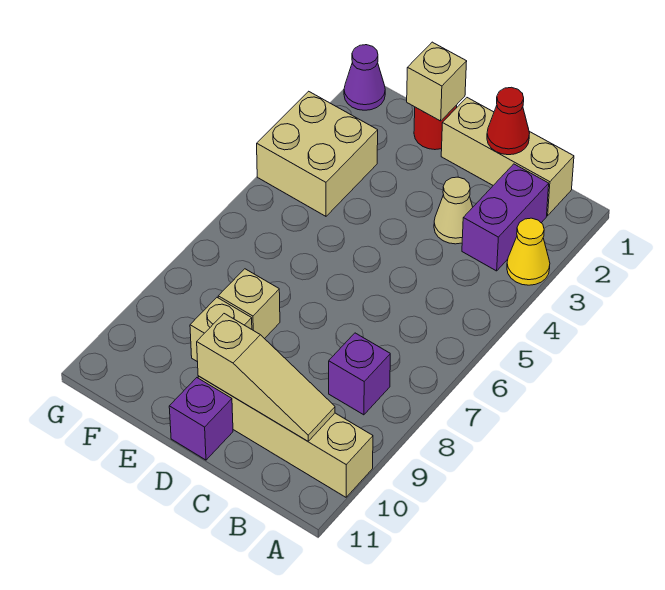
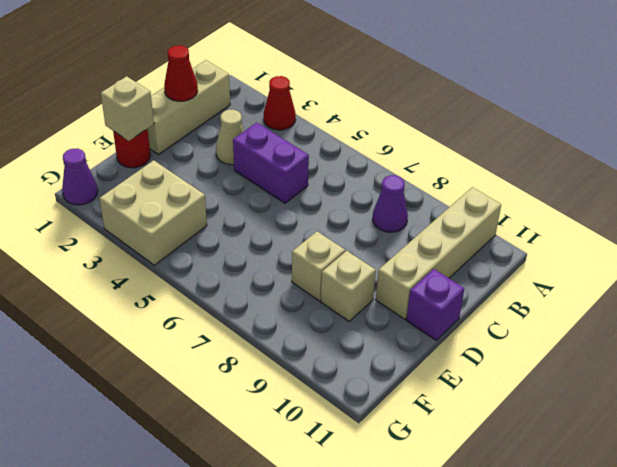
yellow cone A3 level 1 -> red cone A3 level 1
purple brick B2:B3 level 1 -> purple brick C4:C5 level 1
purple brick B8 level 1 -> purple cone B8 level 1
tan slope B10:D10 level 2 top D -> none

